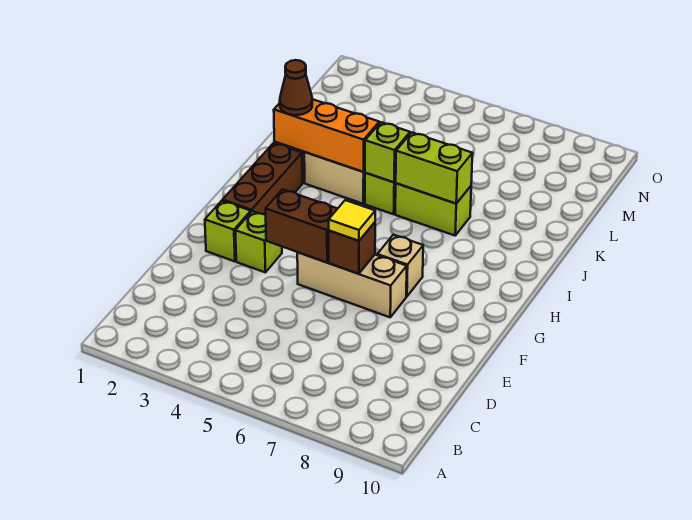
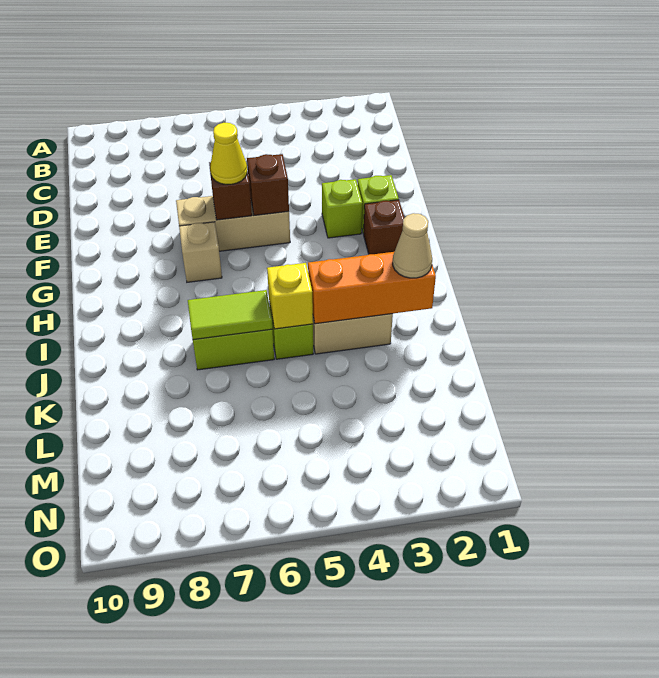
brown brick F4:F5 level 2 -> brown brick F5 level 2
yellow tile F6 level 3 -> yellow cone F6 level 3
brown brick G2:I2 level 1 -> brown brick G2 level 1
brown cone J2 level 3 -> tan cone J2 level 3
lime brick J5 level 2 -> yellow brick J5 level 2
lime brick J6:J7 level 2 -> lime tile J6:J7 level 2

